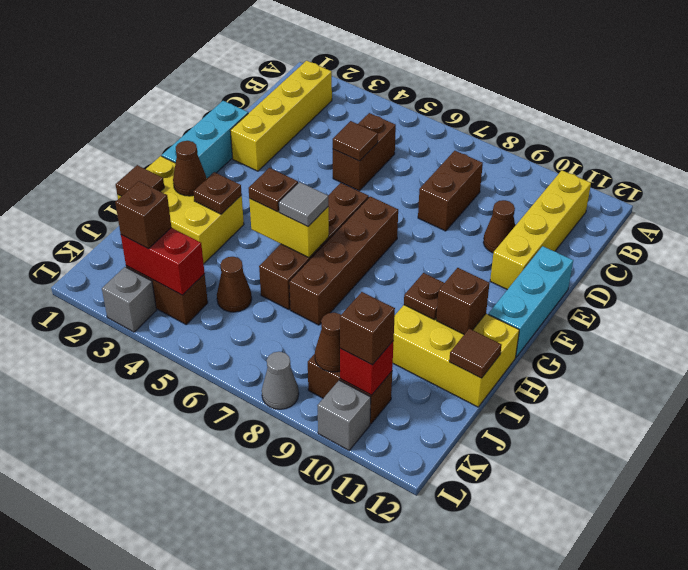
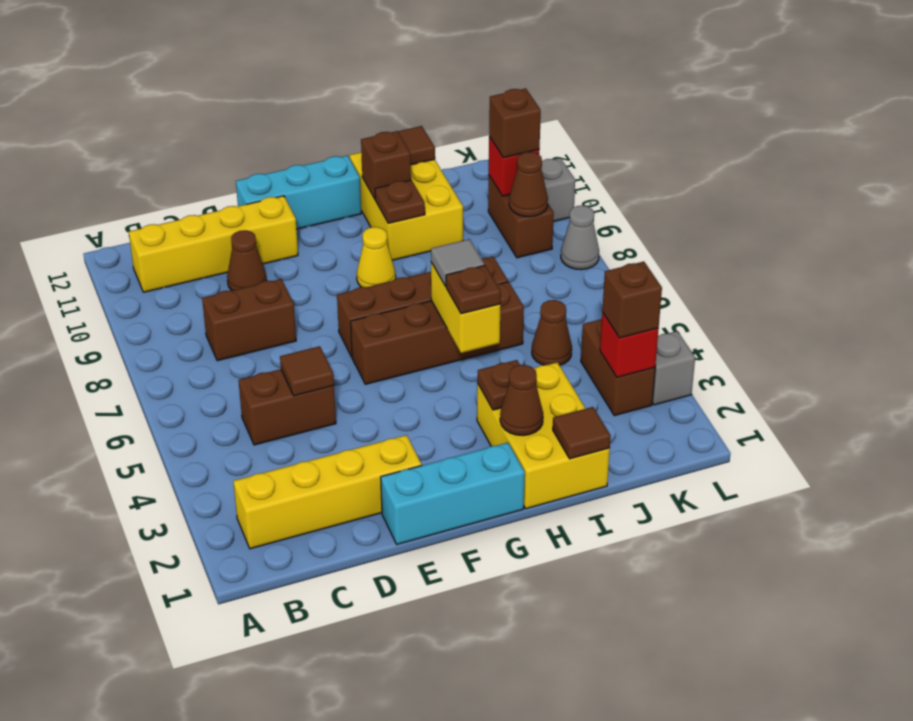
none -> yellow cone G9 level 1
red brick K3:K4 level 2 -> red brick K3 level 2

